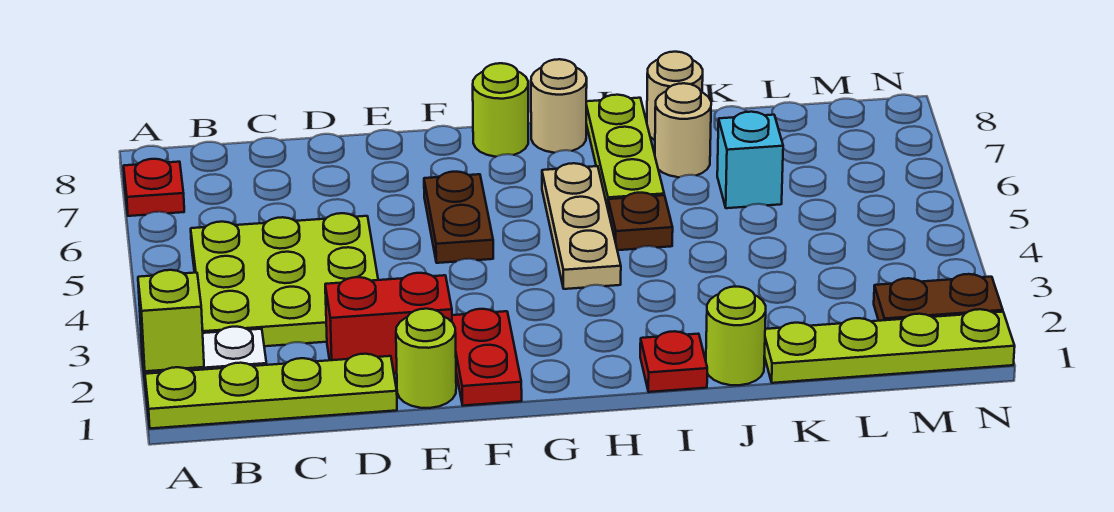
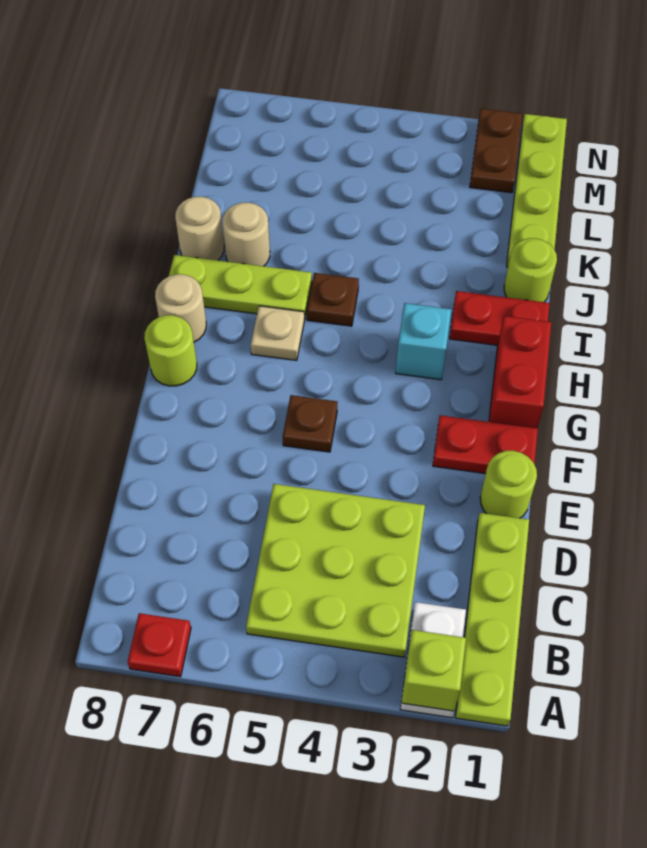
red brick D2:E2 level 1 -> red brick G1:H1 level 1
brown plate F5:F6 level 1 -> brown plate F5 level 1
tan plate H4:H6 level 1 -> tan plate H6 level 1
red plate I1 level 1 -> red plate I1:I2 level 1
cyan brick K6 level 1 -> cyan brick H3 level 1

